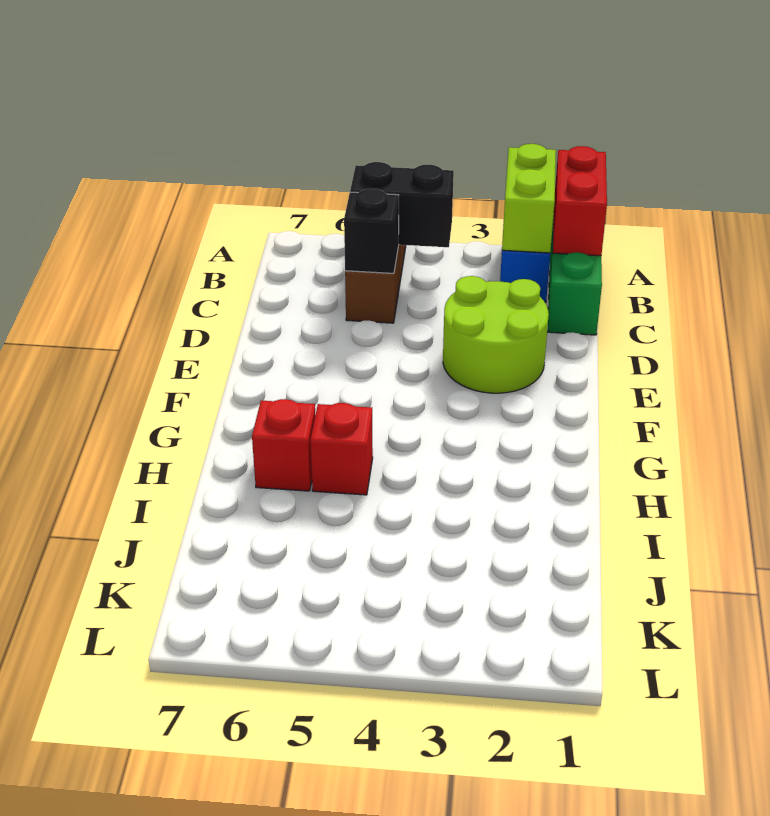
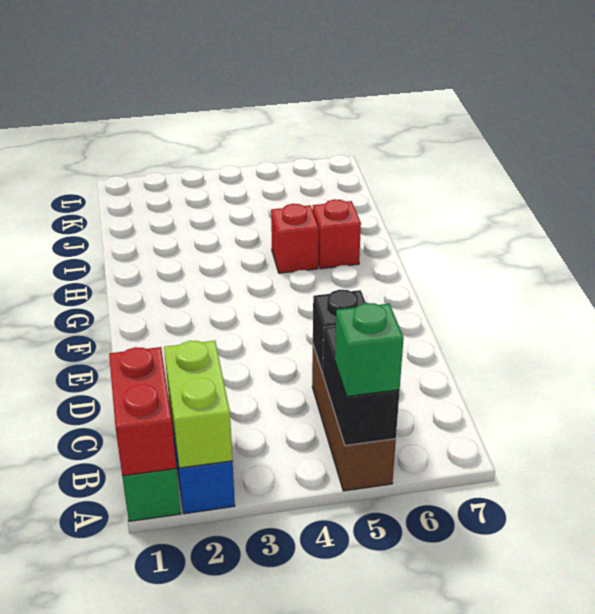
none -> green brick A5 level 3
black brick B4:B5 level 2 -> black brick A5:B5 level 2
lime round brick D2:E3 level 1 -> none

